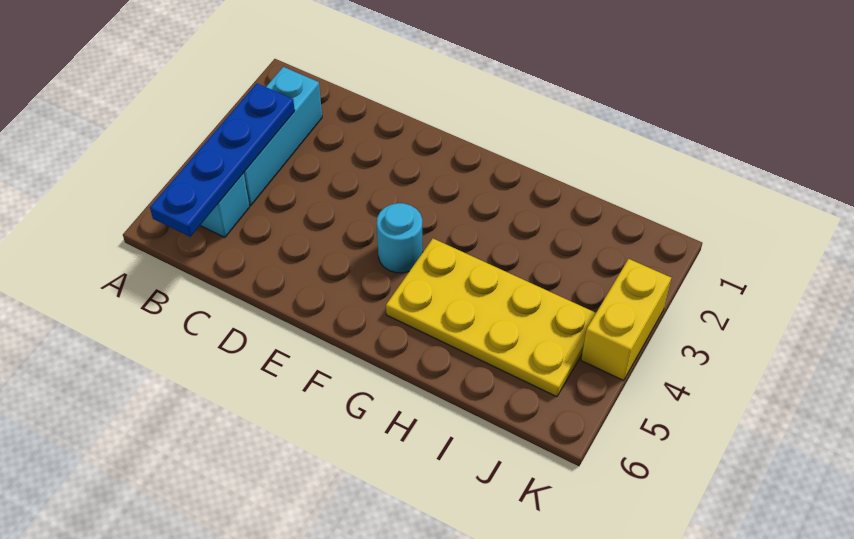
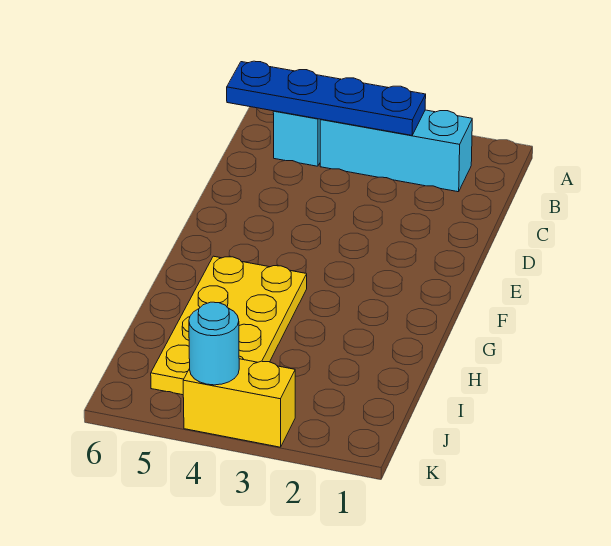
cyan round brick F4 level 1 -> cyan round brick K4 level 2

